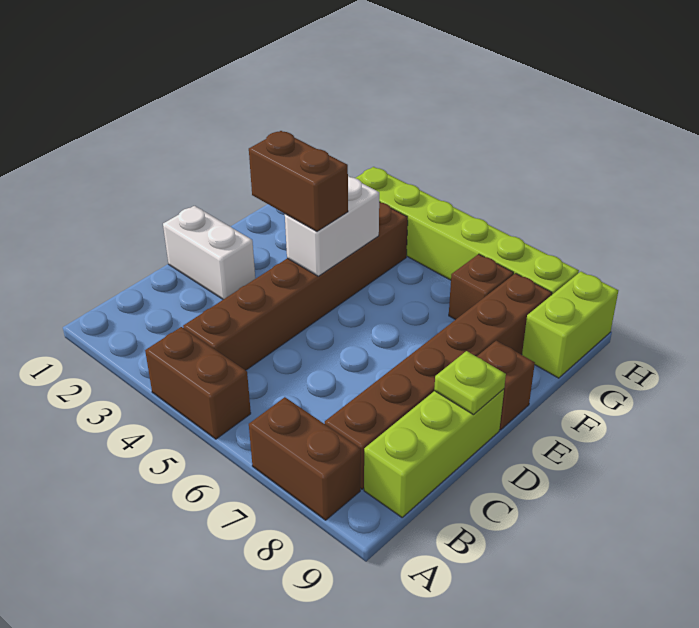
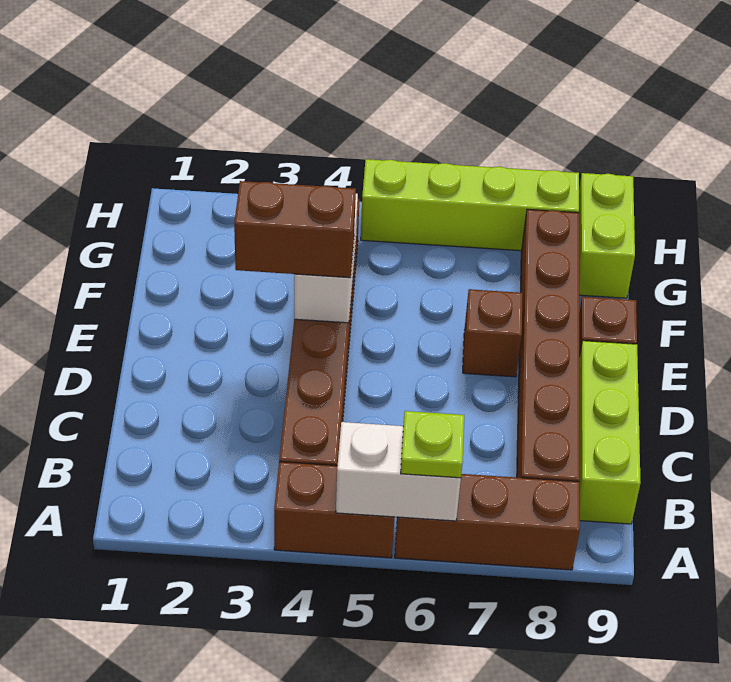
brown brick A7:A8 level 1 -> brown brick A6:A8 level 1
white brick D1:D2 level 1 -> white brick A5:A6 level 2
lime plate D9 level 2 -> lime plate A6 level 3
brown brick G7 level 1 -> brown brick E7 level 1
lime brick H3:H8 level 1 -> lime brick H5:H8 level 1

